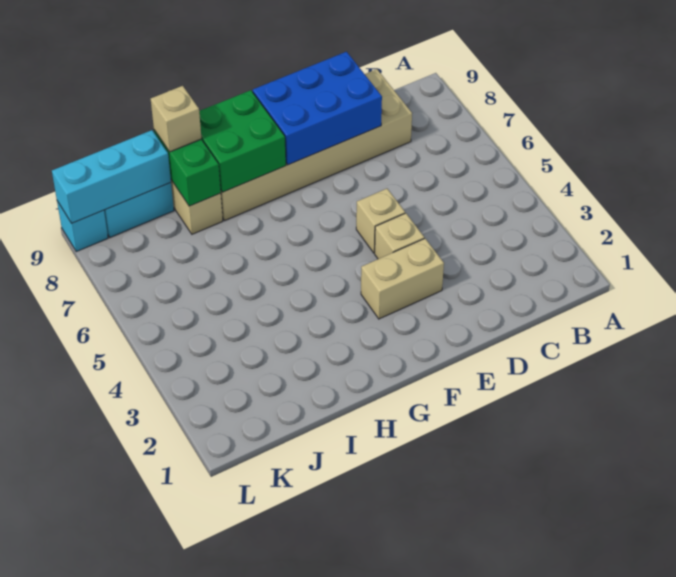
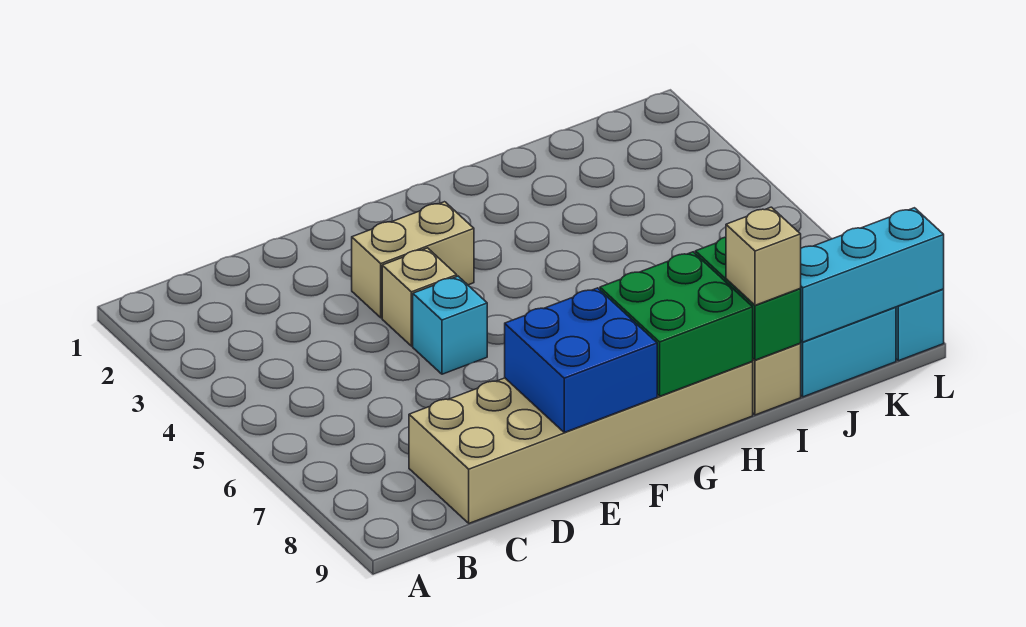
blue brick D8:F9 level 2 -> blue brick E8:F9 level 2
tan brick E5 level 1 -> cyan brick E5 level 1

